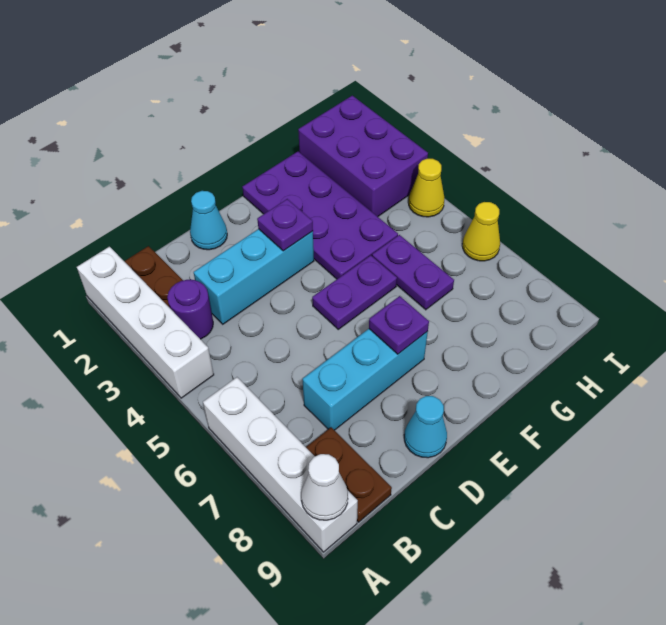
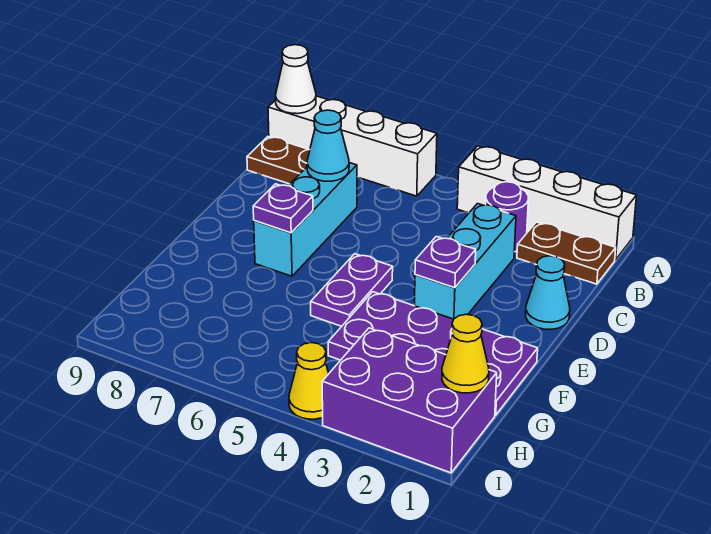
cyan cone D9 level 1 -> cyan cone C7 level 2
purple plate G5:G6 level 1 -> none
yellow cone I6 level 1 -> yellow cone H1 level 2

